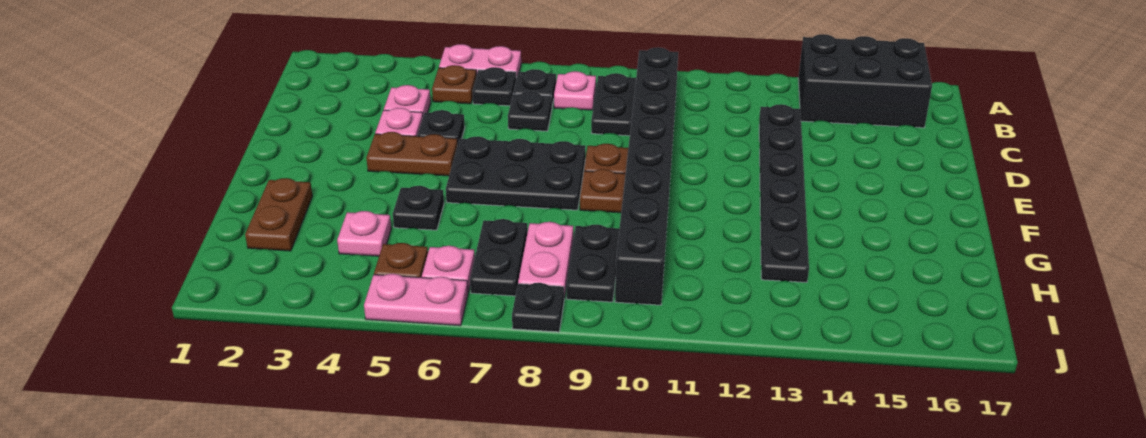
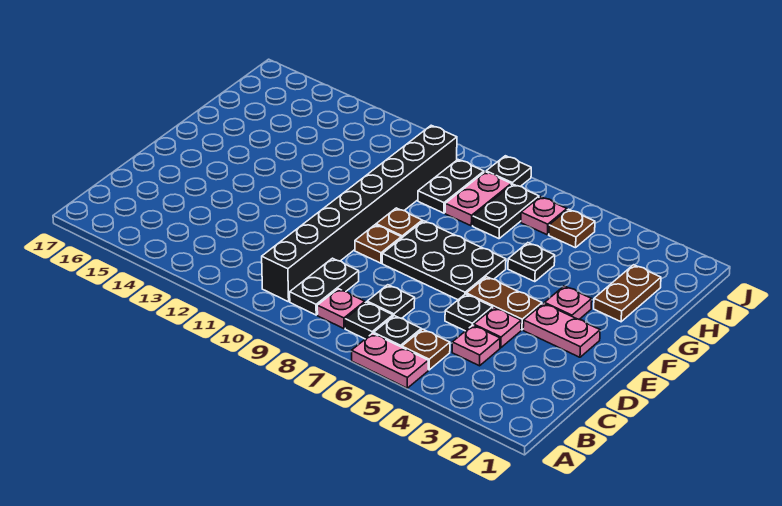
black brick A14:B16 level 1 -> none
black plate C13:H13 level 1 -> none
pink plate H4 level 1 -> pink plate F3 level 1
pink plate J5:J6 level 1 -> pink plate E2:E3 level 1

